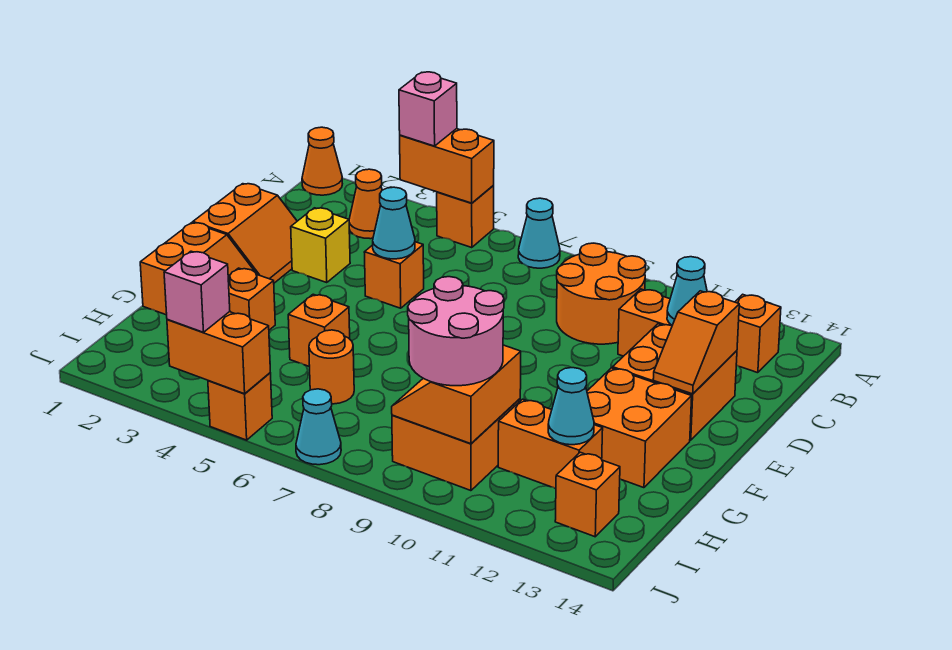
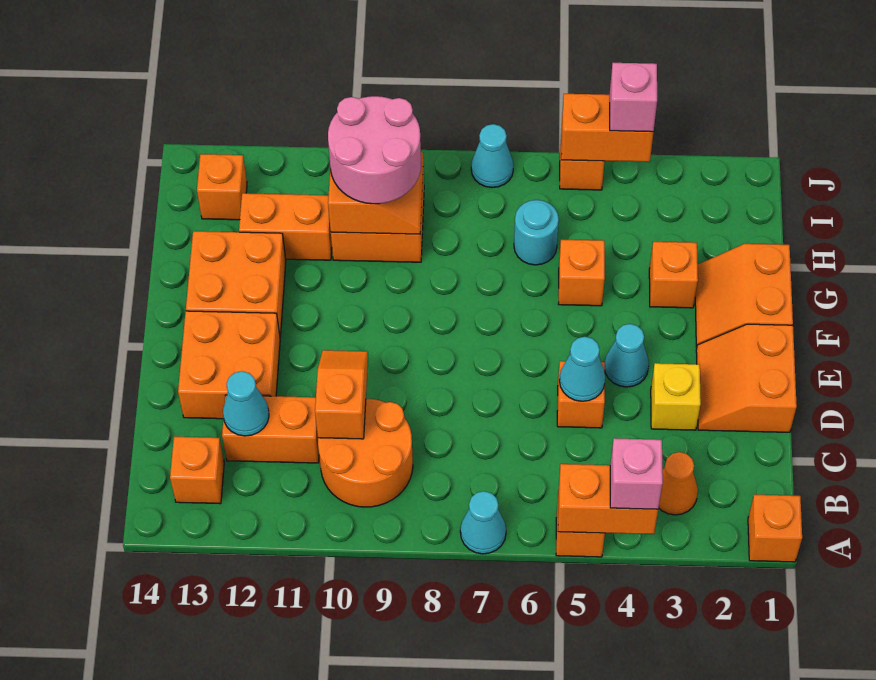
orange cone A1 level 1 -> orange brick A1 level 1
orange slope D13:E13 level 2 top D -> orange slope C10:D10 level 2 top C
orange round brick H6 level 1 -> cyan round brick H6 level 1
cyan cone H12 level 2 -> cyan cone E4 level 1

